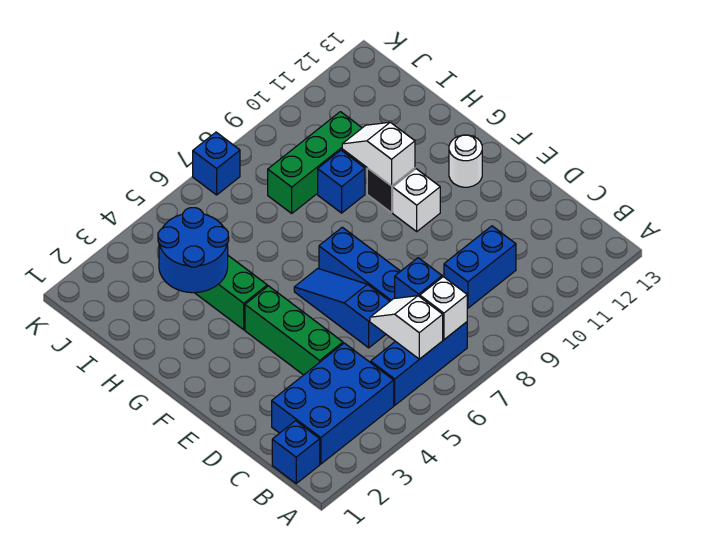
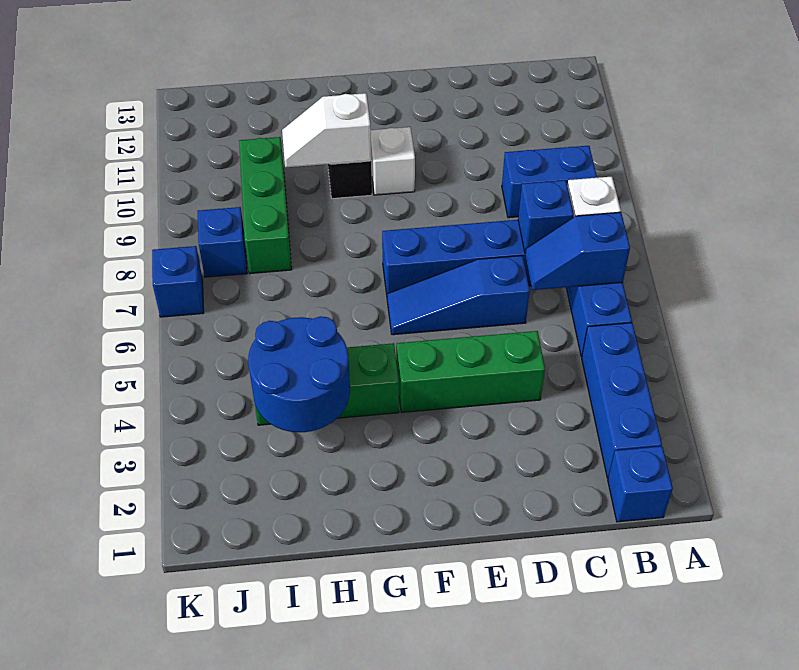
blue brick B2:C4 level 1 -> blue brick B2:B4 level 1
white slope B6:C6 level 2 top B -> blue slope B6:C6 level 2 top B
blue brick C9:C10 level 1 -> blue brick B9:C9 level 1
white round brick F12 level 1 -> none
blue brick H9 level 1 -> blue brick J8 level 1

